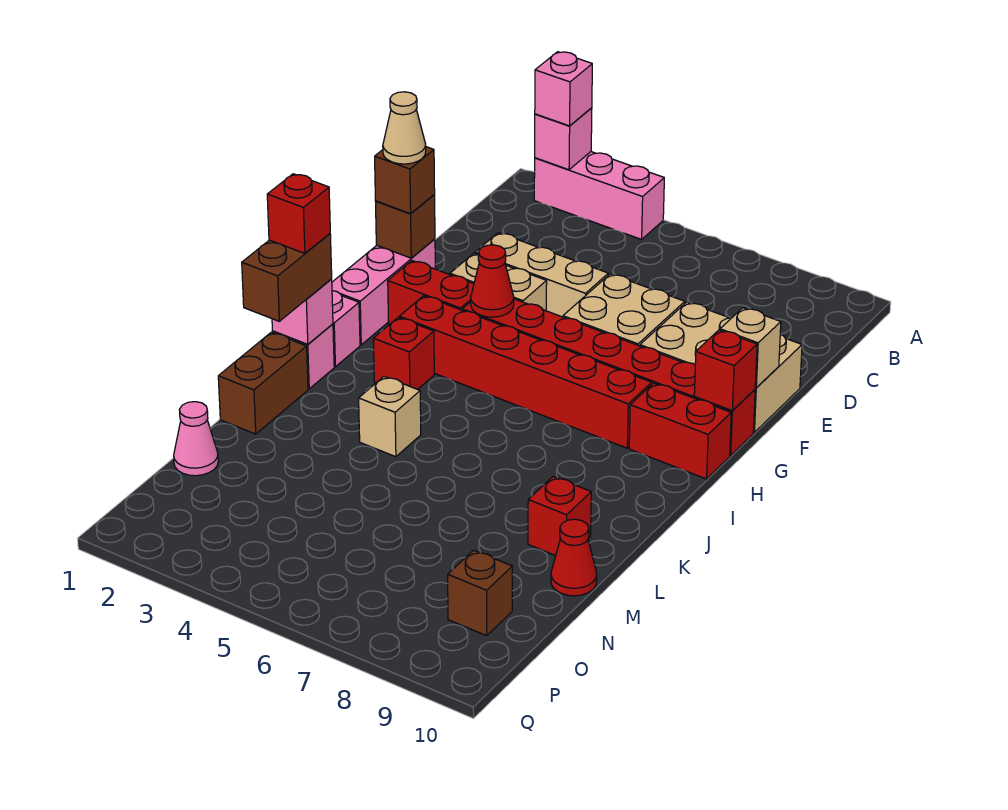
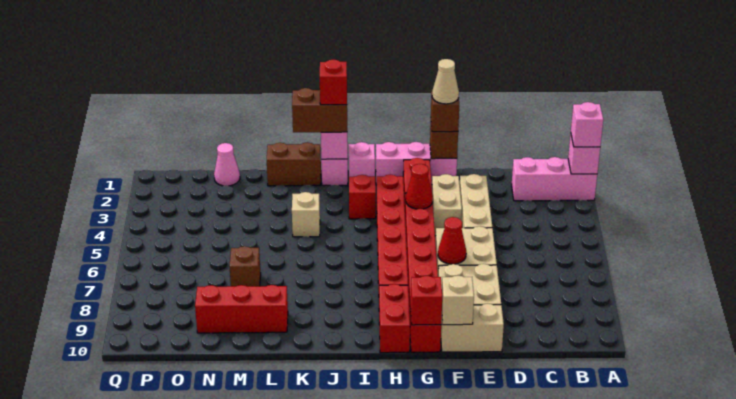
pink brick A2:A4 level 1 -> pink brick A2:C2 level 1
red brick L9 level 1 -> red brick L9:N9 level 1
red cone M10 level 1 -> red cone F7 level 2
brown brick O9 level 1 -> brown brick M7 level 1

